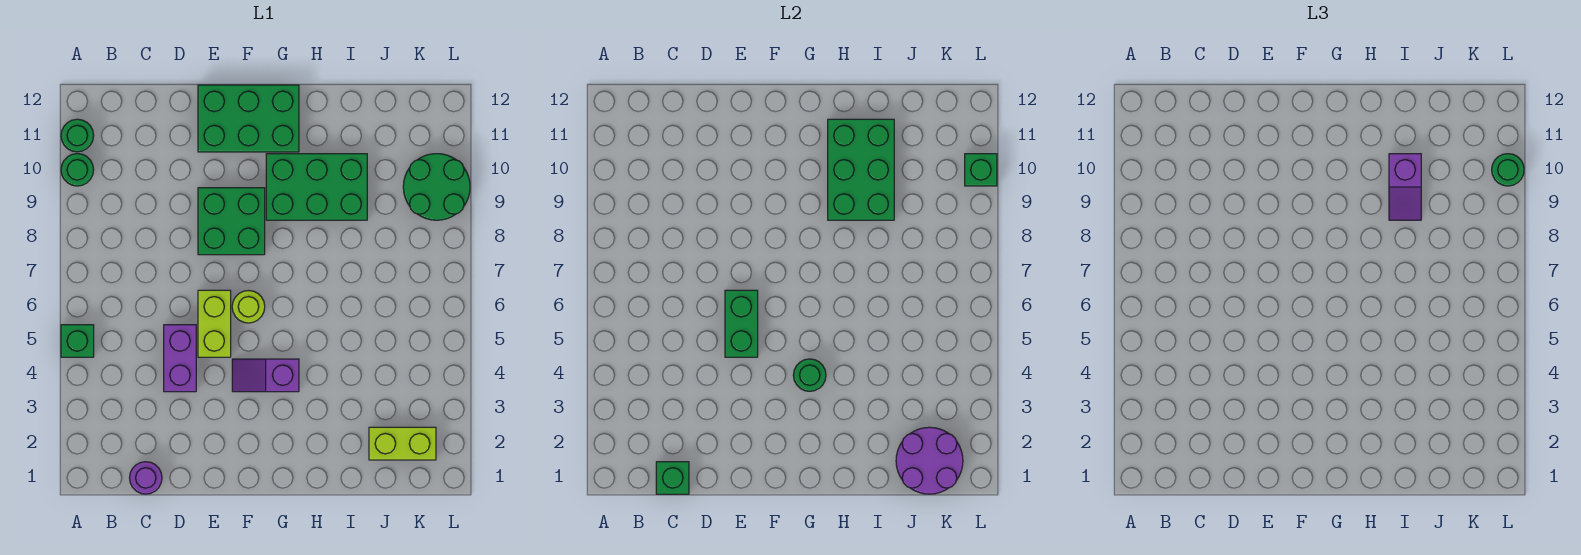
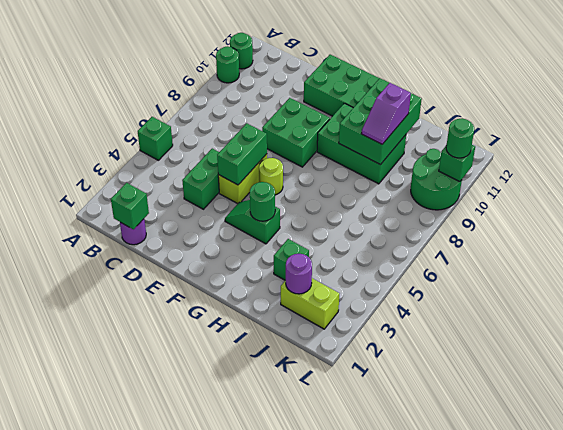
purple brick D4:D5 level 1 -> green brick D4:D5 level 1
purple slope F4:G4 level 1 top G -> green slope F4:G4 level 1 top G
none -> green brick I3 level 1
purple round brick J1:K2 level 2 -> purple round brick J2 level 2

